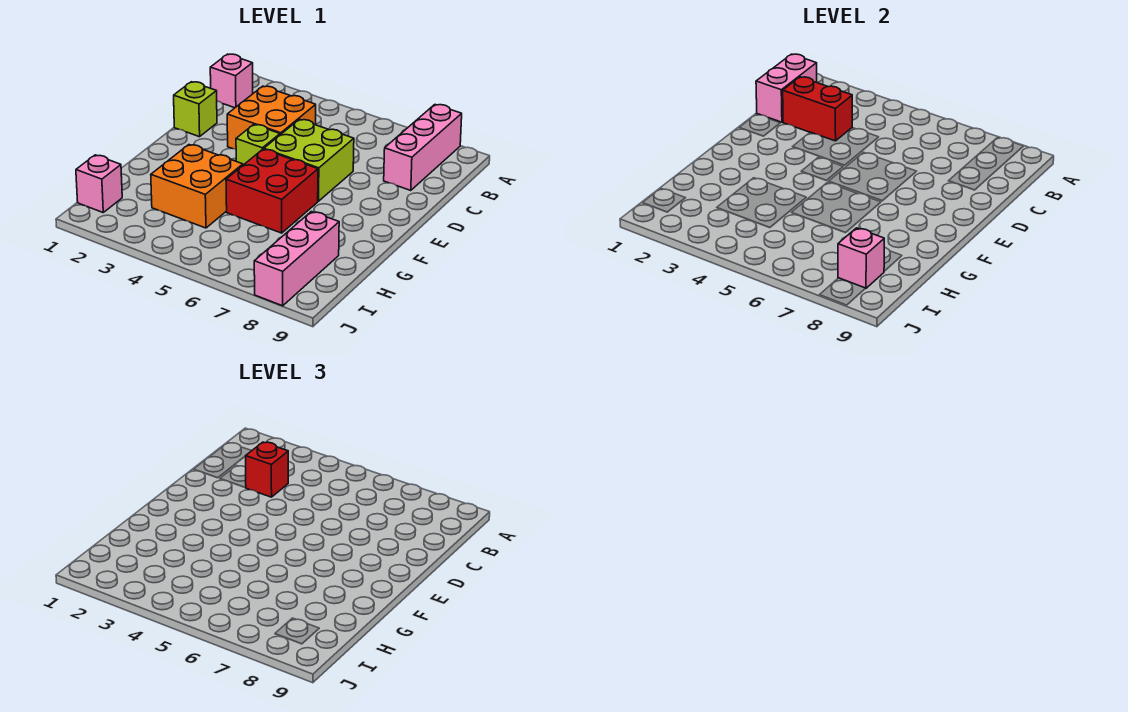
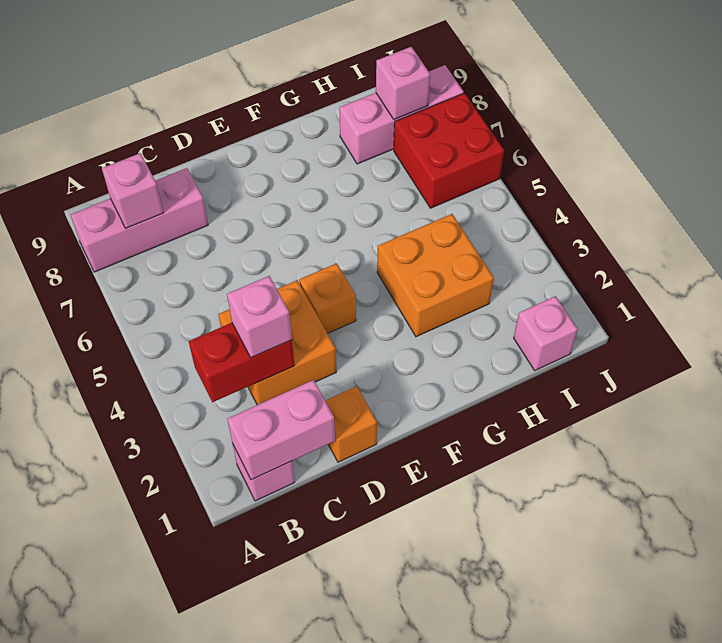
none -> pink brick B8 level 2
red brick C2:C3 level 2 -> red brick B3:C3 level 2
red brick C3 level 3 -> pink brick C3 level 3
lime brick D1 level 1 -> orange brick D1 level 1
lime brick D5:E6 level 1 -> none
lime brick E4 level 1 -> orange brick E4 level 1
red brick F5:G6 level 1 -> red brick I6:J7 level 1

